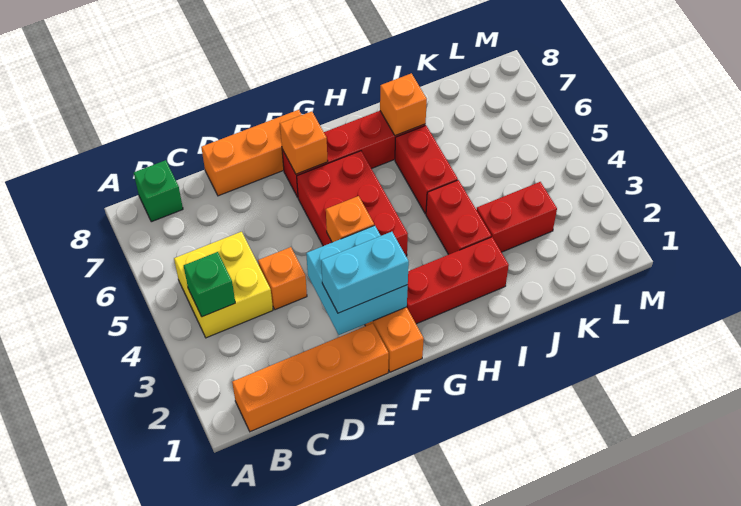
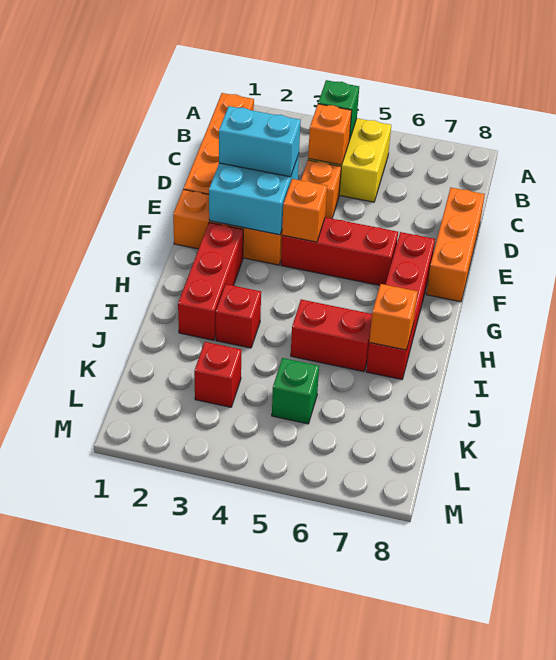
green brick B8 level 1 -> green brick K5 level 1
cyan brick E2:F2 level 3 -> cyan brick E2:E3 level 3
red brick F4:G6 level 1 -> red brick F4:F6 level 1
orange brick F7 level 2 -> orange brick C4 level 2
red brick I3:I4 level 1 -> red brick I3 level 1
red brick J3:K3 level 1 -> red brick K3 level 1

